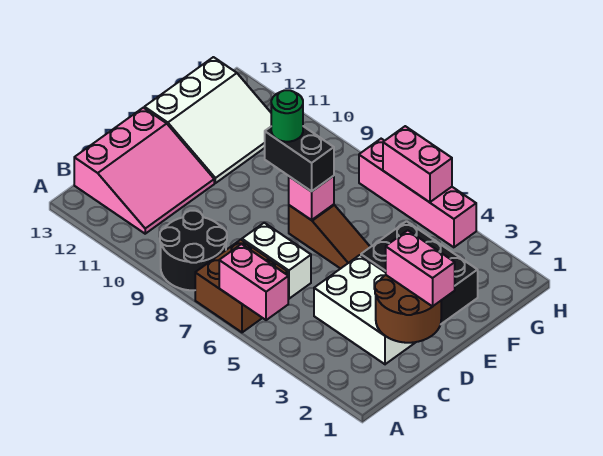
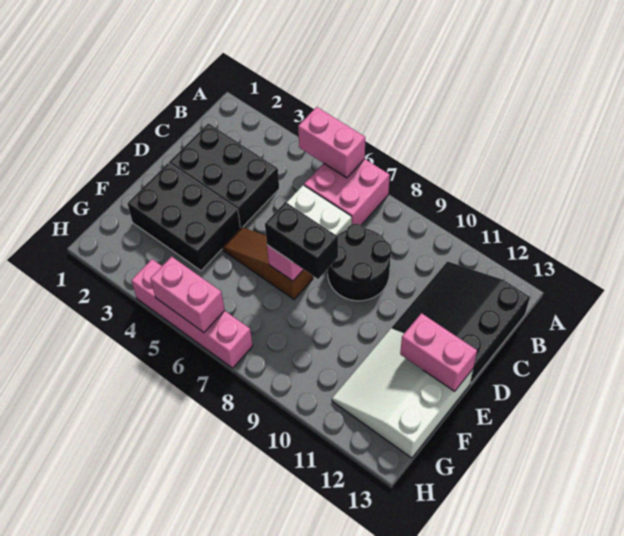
brown brick A6:B7 level 1 -> pink brick A6:B7 level 1
black round brick A8:B9 level 1 -> black round brick C8:D9 level 1
pink slope B11:D13 level 1 top 13 -> black slope B11:D13 level 1 top 13
brown round brick C1:D2 level 2 -> none
white brick C2:D4 level 1 -> black brick C2:D4 level 1
pink brick D1:D2 level 3 -> pink brick E12:E13 level 2
green round brick E8 level 4 -> none

